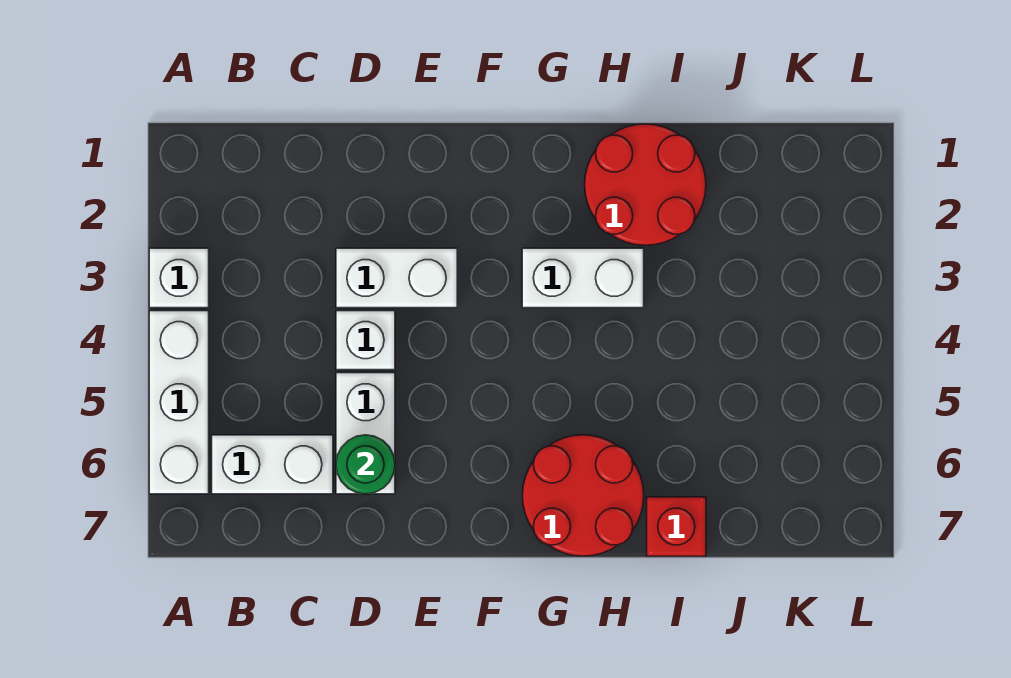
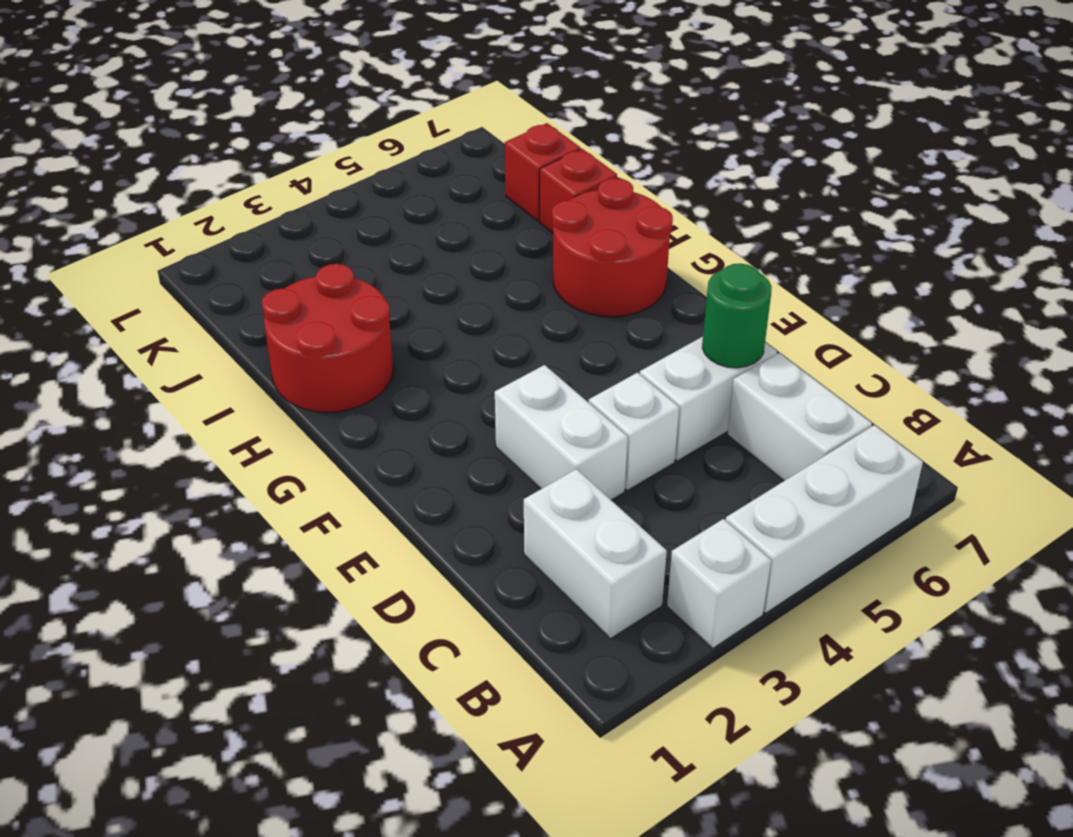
white brick G3:H3 level 1 -> white brick B2:C2 level 1
none -> red brick J7 level 1

